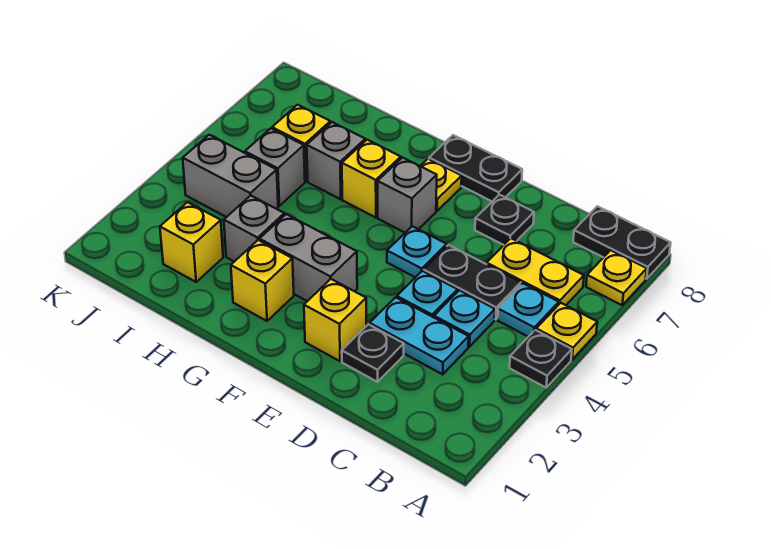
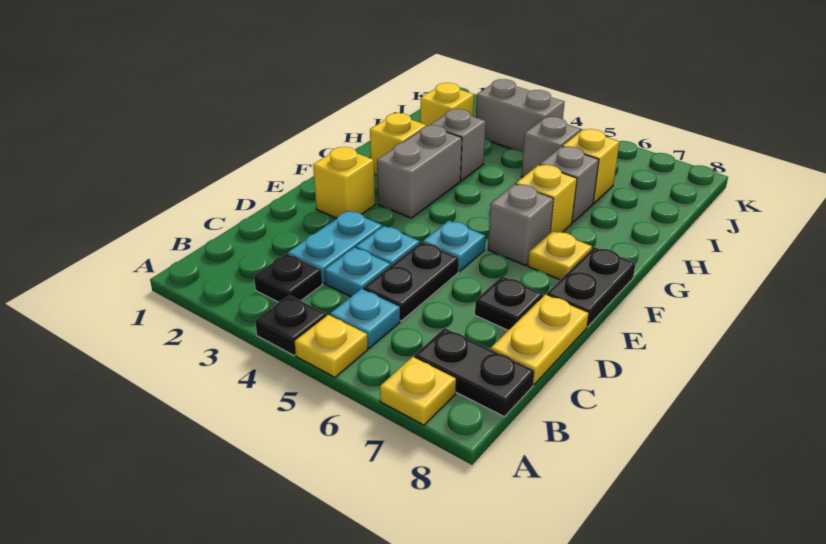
black plate A8:B8 level 1 -> black plate B7:B8 level 1
yellow plate B6:C6 level 1 -> yellow plate C8:D8 level 1
black plate D2 level 1 -> black plate B3 level 1
grey brick I4:J4 level 1 -> grey brick J3:J4 level 1

